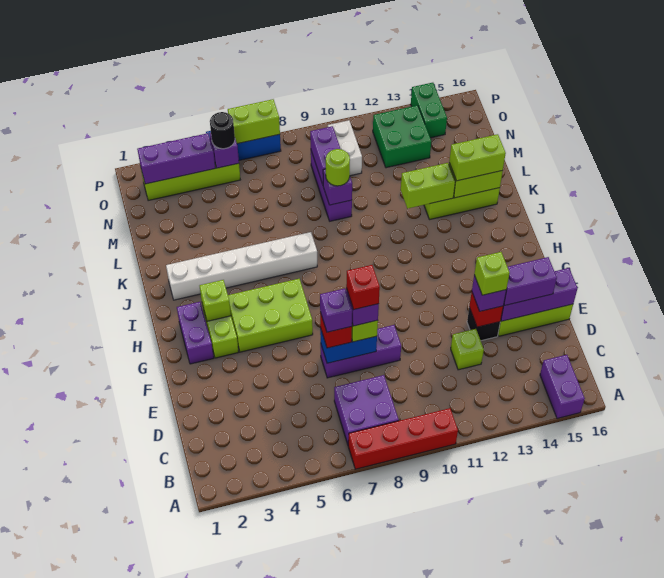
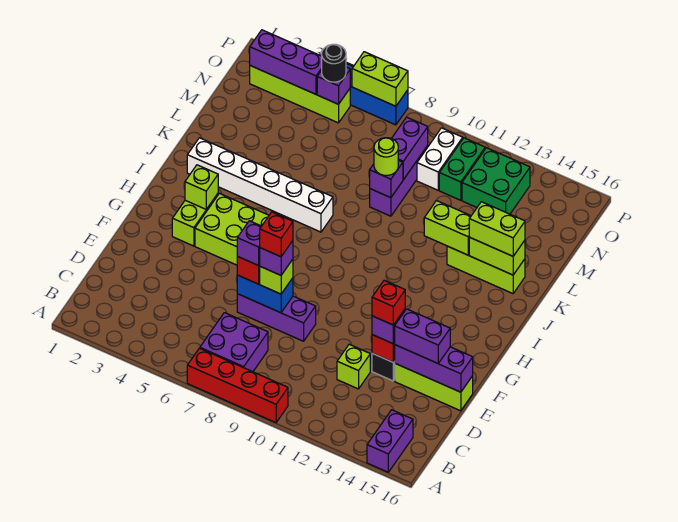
lime brick E13 level 4 -> red brick E13 level 4
purple brick G2:H2 level 1 -> none
green brick O14:P14 level 1 -> green brick N11:O11 level 1

